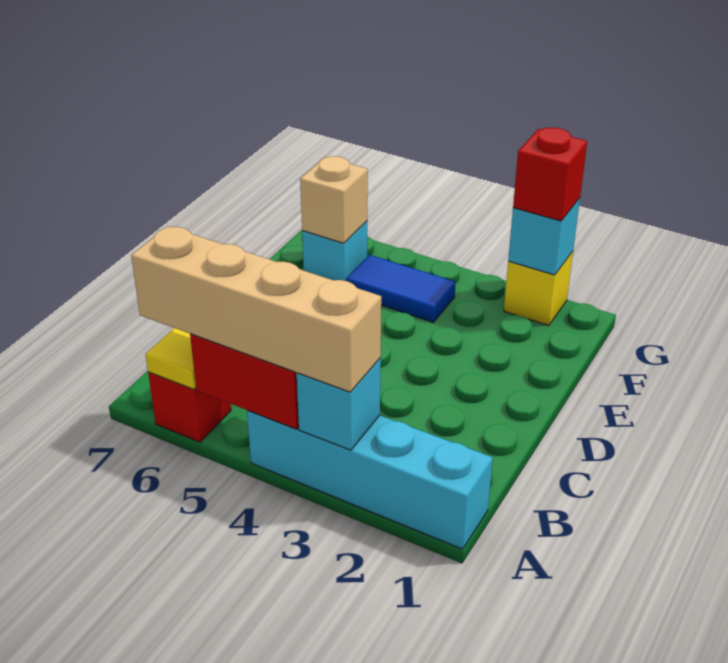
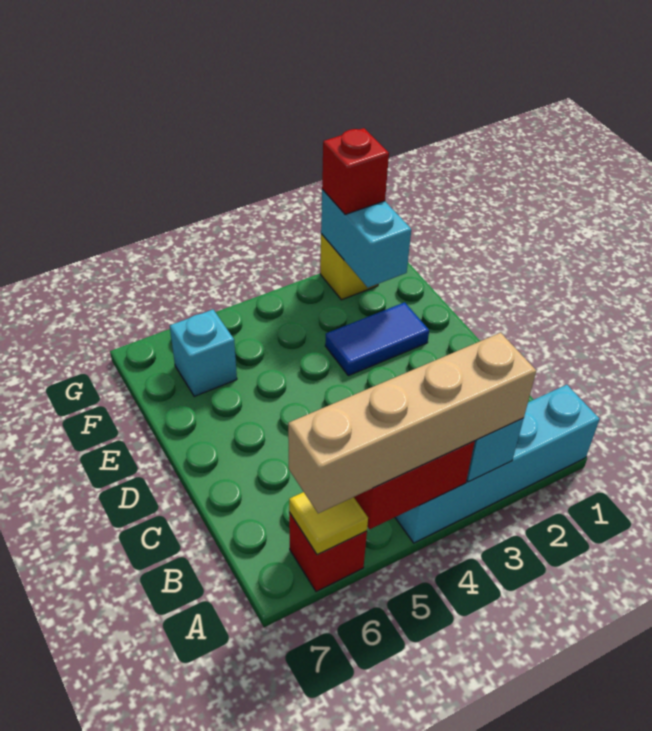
blue tile F4:F5 level 1 -> blue tile E2:E3 level 1
tan brick F6 level 2 -> none
cyan brick G2 level 2 -> cyan brick F2:G2 level 2

